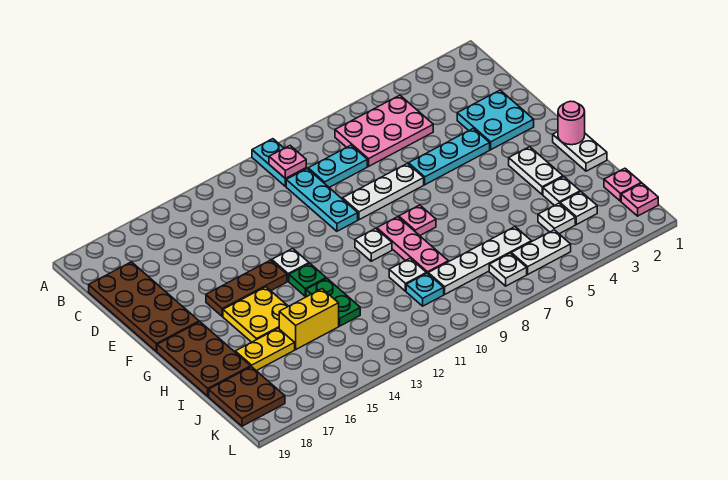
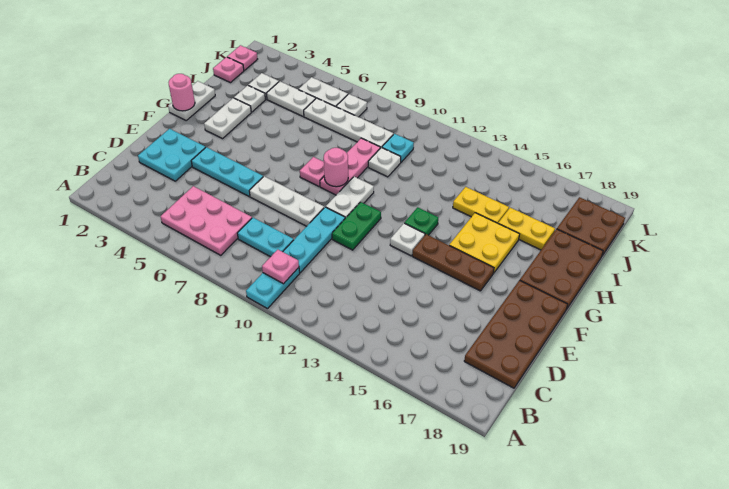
none -> pink round brick G9 level 2
white plate G10 level 1 -> white plate F10:G10 level 1
green plate H13:I13 level 1 -> green plate E11:F11 level 1
yellow brick I14:I15 level 1 -> yellow plate I14:I15 level 1
white plate J4 level 1 -> white plate J4:J5 level 1

